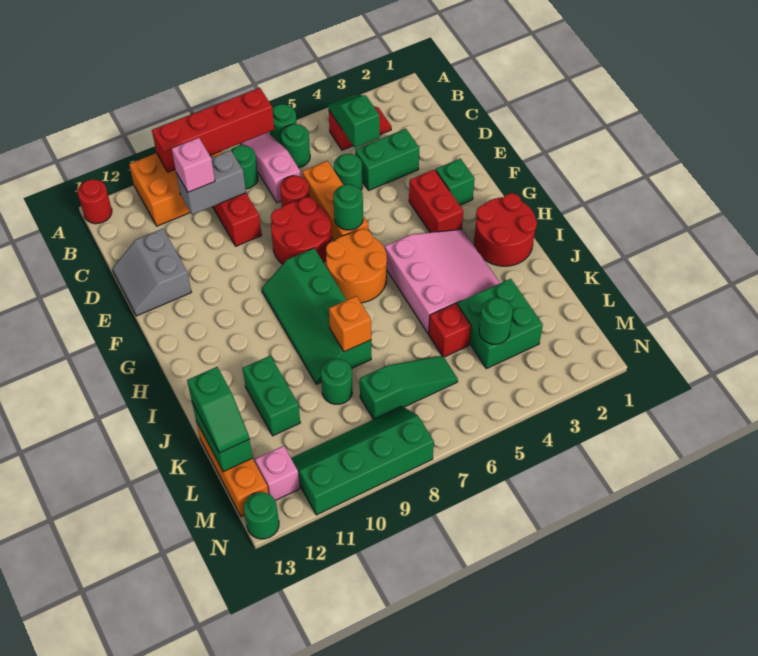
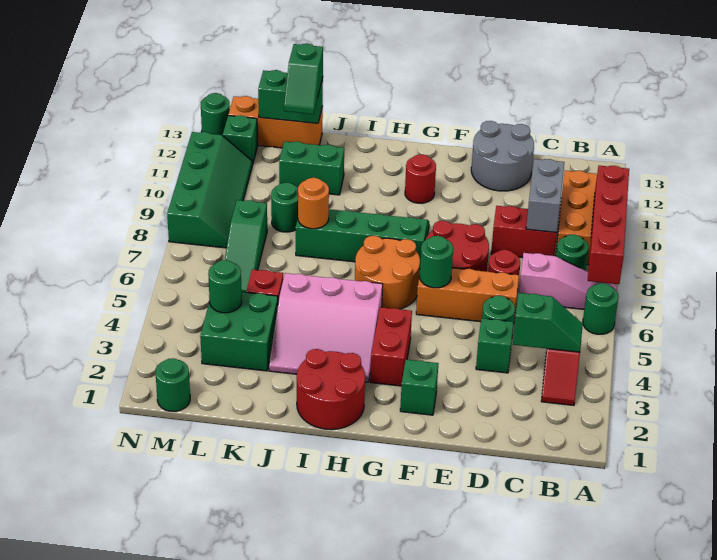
red round brick A13 level 1 -> red round brick G11 level 1
green round brick B6 level 1 -> green round brick M1 level 1
pink brick C10 level 3 -> none
green brick D3:D4 level 1 -> green brick D4 level 1
grey slope D12:E13 level 1 top 12 -> grey round brick D12:E13 level 1
red brick F3:G3 level 1 -> red brick G3:G4 level 1
orange brick J8 level 2 -> orange round brick J8 level 2
green slope K13:L13 level 3 top K -> green slope K12:K13 level 3 top 13
pink brick M12 level 1 -> green brick M12 level 1

